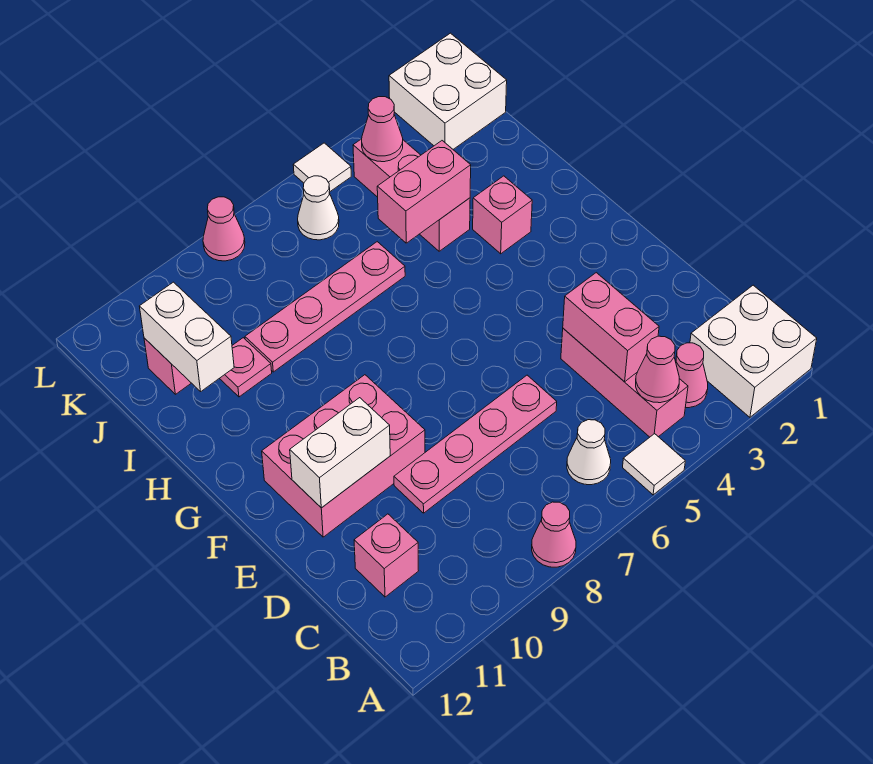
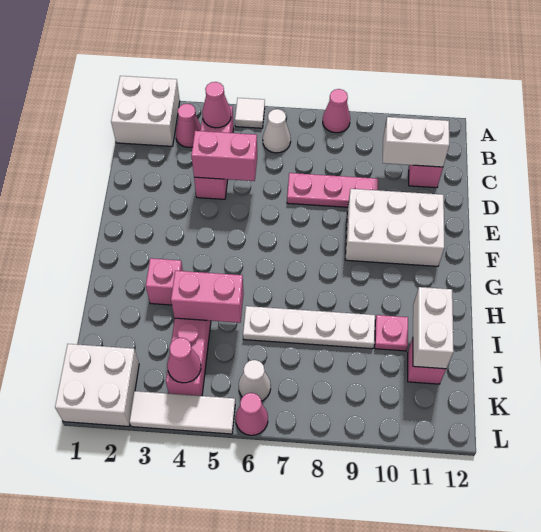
pink brick C4:D4 level 2 -> pink brick D4:D5 level 2
pink plate D6:D9 level 1 -> pink plate D7:D9 level 1
pink brick E9:F11 level 1 -> white brick E9:F11 level 1
white brick E10:E11 level 2 -> white brick C10:C11 level 2
pink plate I6:I9 level 1 -> white plate I6:I9 level 1
white tile L5 level 1 -> white tile L3:L5 level 1
pink cone L8 level 1 -> pink cone L6 level 1

